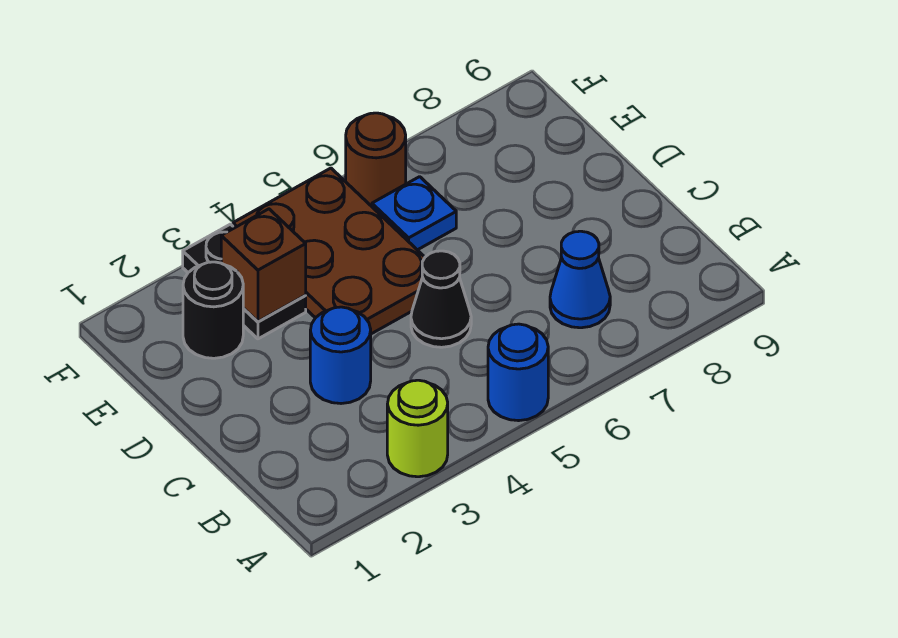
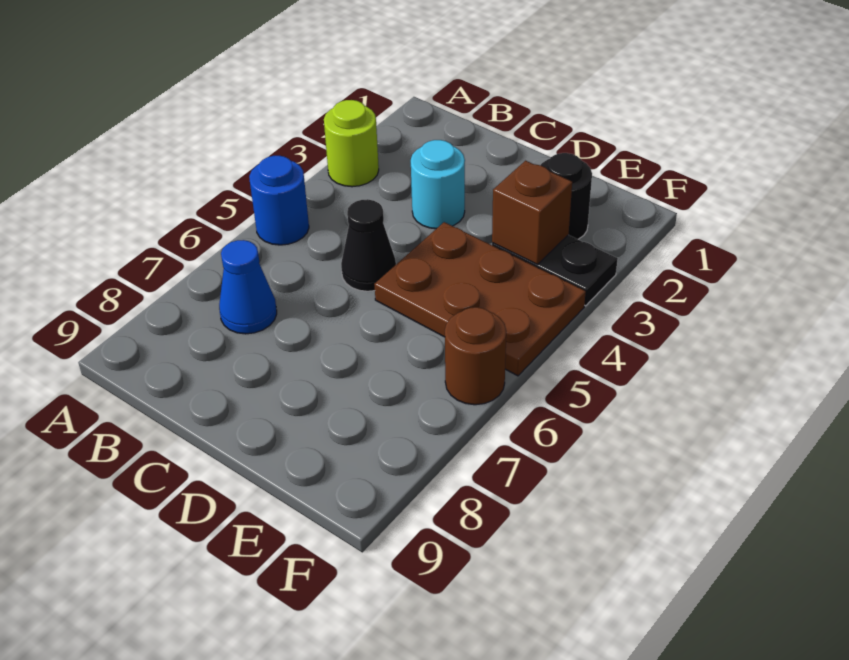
blue round brick C3 level 1 -> cyan round brick C3 level 1
blue plate E6 level 1 -> none

